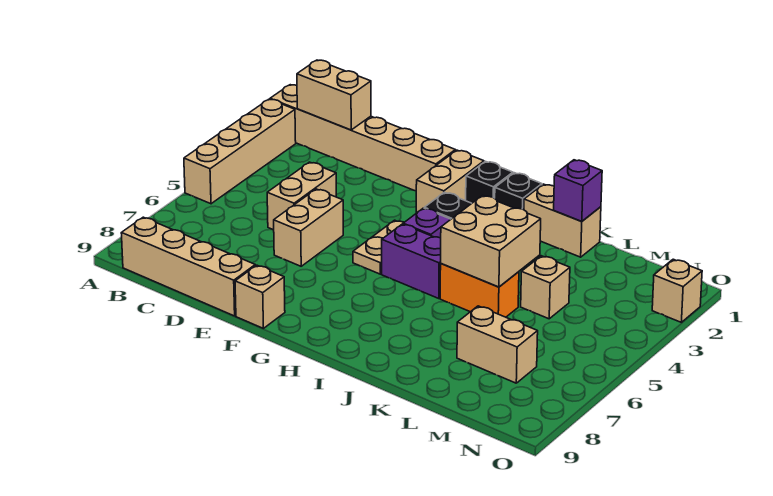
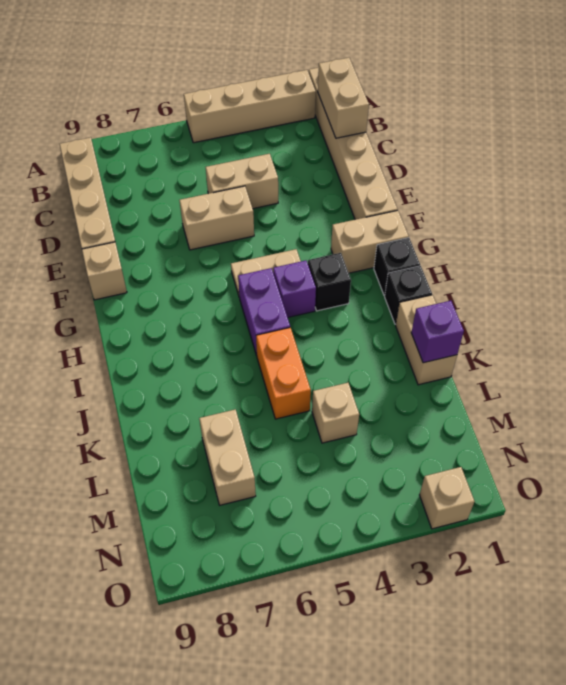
tan brick J4:K5 level 2 -> none

